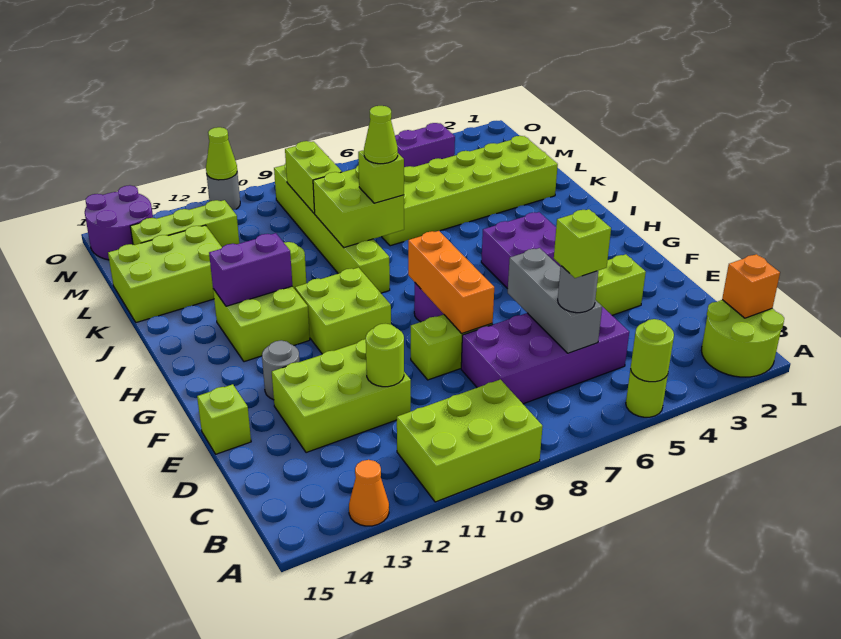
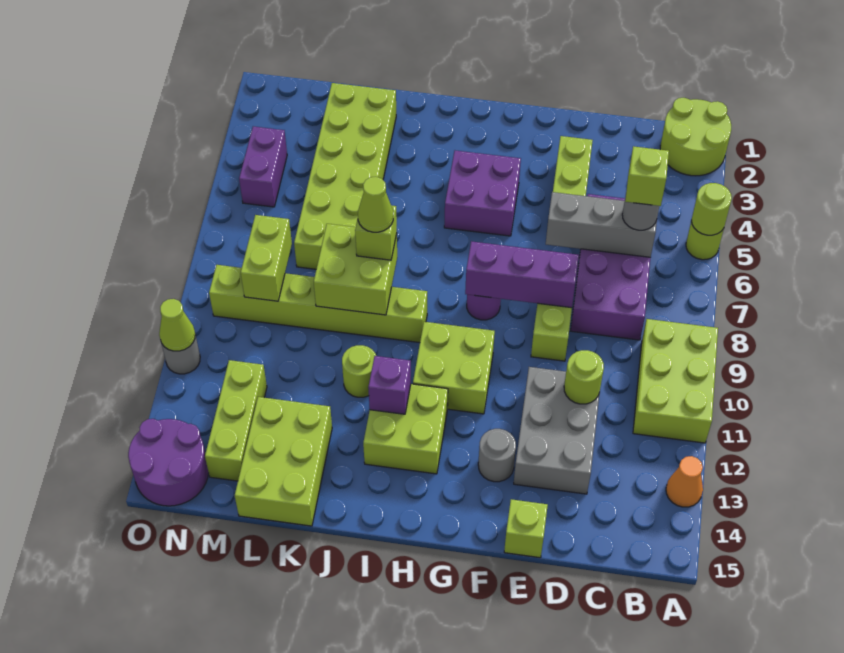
orange brick B1 level 2 -> none
lime brick D11:E13 level 1 -> grey brick D11:E13 level 1
orange brick E8:G8 level 2 -> purple brick E8:G8 level 2
purple brick I12:I13 level 2 -> purple brick I12 level 2
lime brick L9:M9 level 2 -> lime brick M8:M9 level 2

